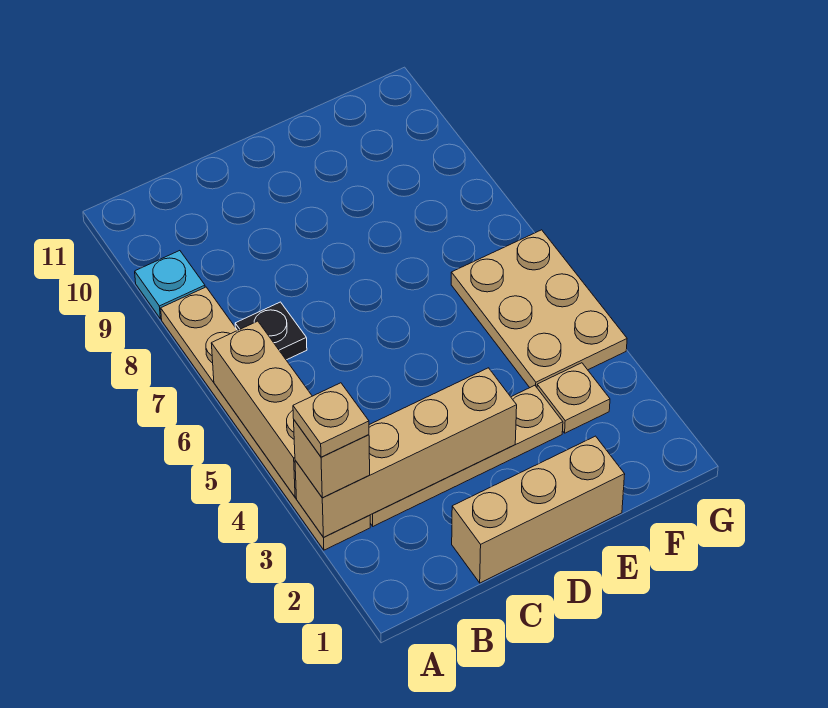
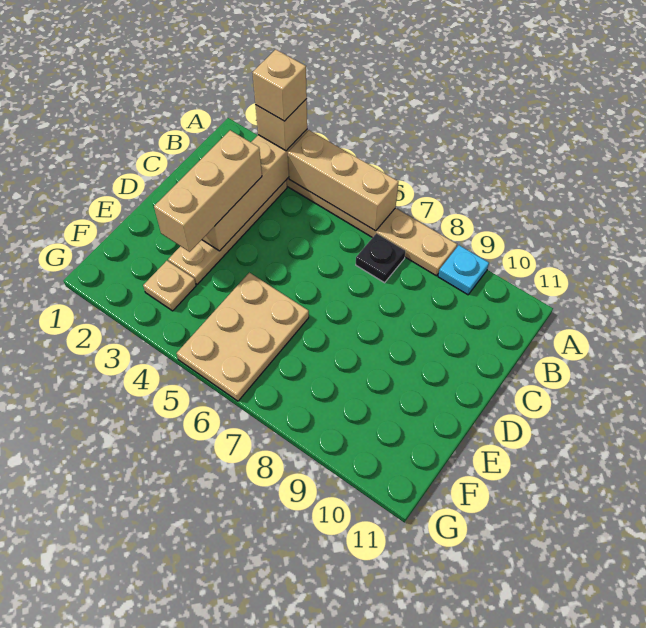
tan plate A3 level 4 -> tan brick A3 level 4
tan brick C1:E1 level 1 -> tan brick C3:E3 level 3
tan plate F4:G6 level 1 -> tan plate E5:G6 level 1

